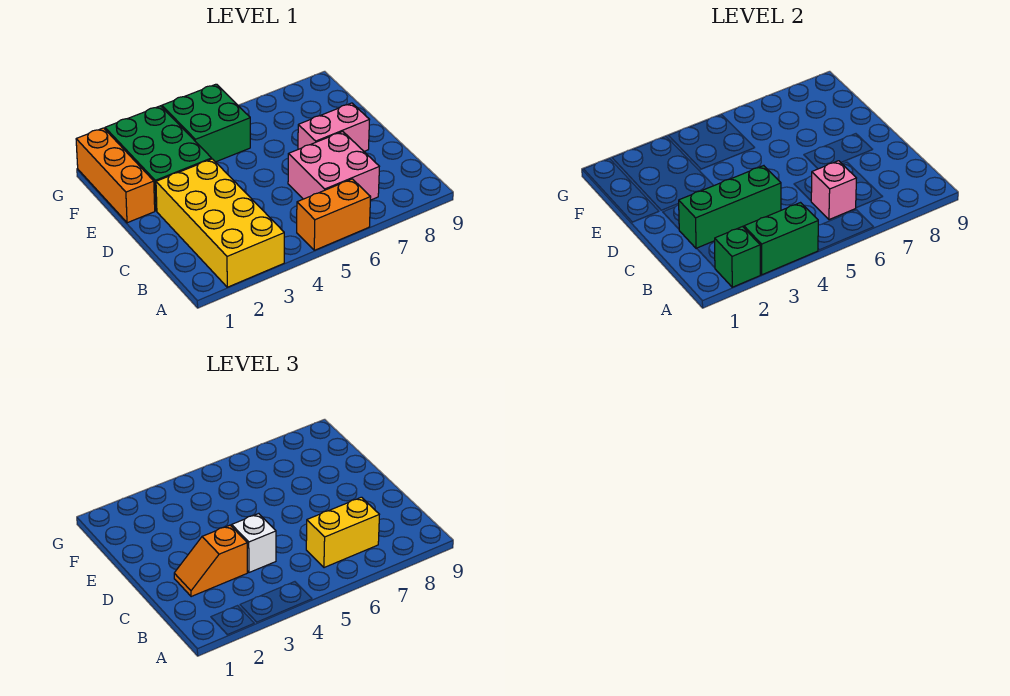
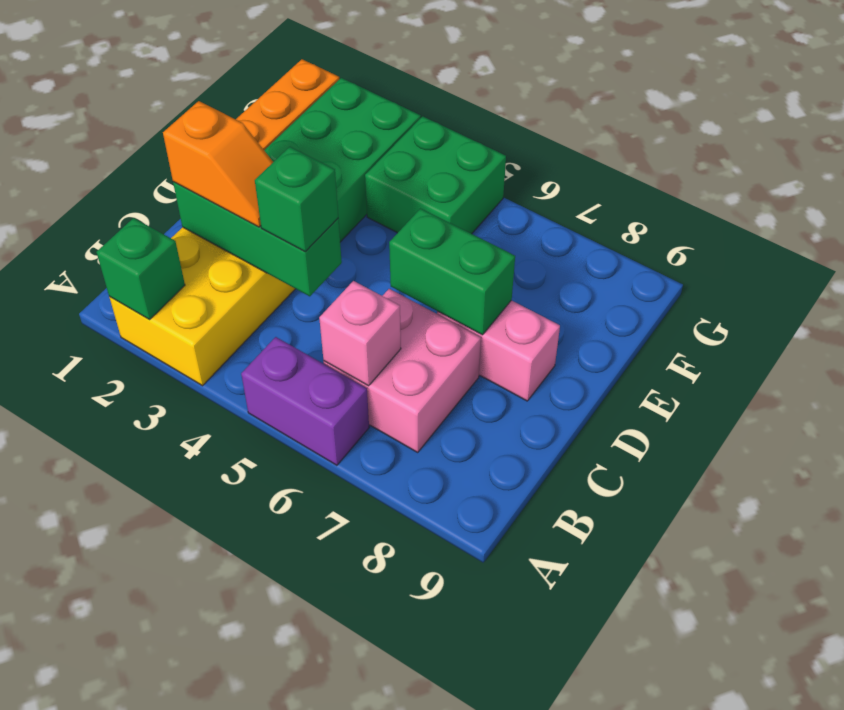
green brick A3:A4 level 2 -> green brick D6:D7 level 2
orange brick A5:A6 level 1 -> purple brick A5:A6 level 1
yellow brick B6:B7 level 3 -> none
orange slope C2:C3 level 3 top 3 -> orange slope C2:C3 level 3 top 2
white brick C4 level 3 -> green brick C4 level 3

